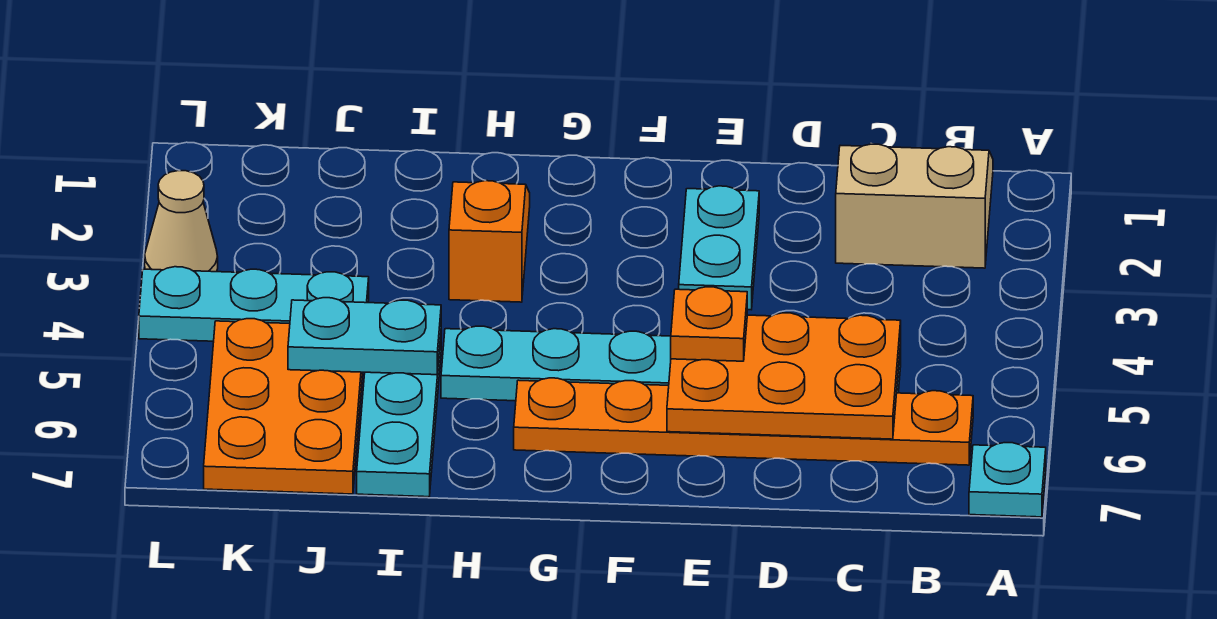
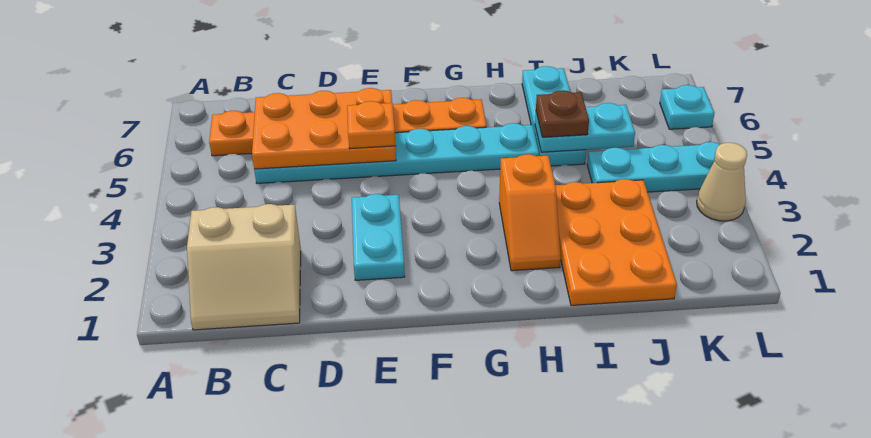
cyan plate A7 level 1 -> cyan plate L6 level 1
none -> brown plate I5 level 3
orange plate J5:K7 level 1 -> orange plate I1:J3 level 1

